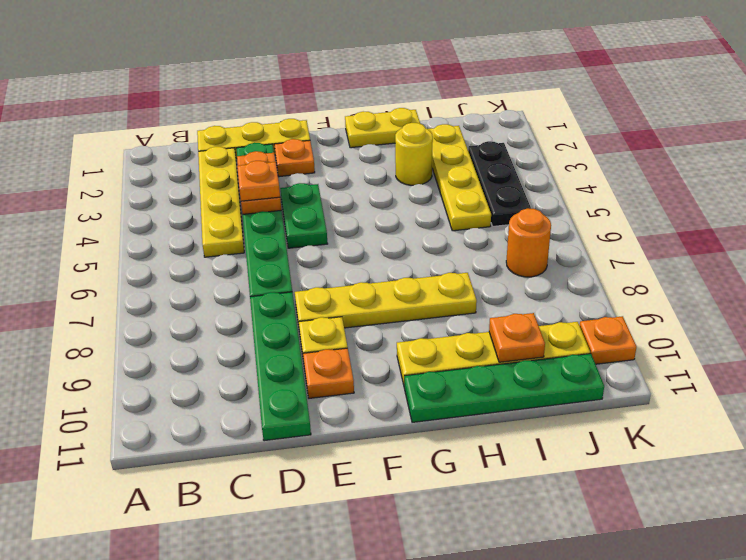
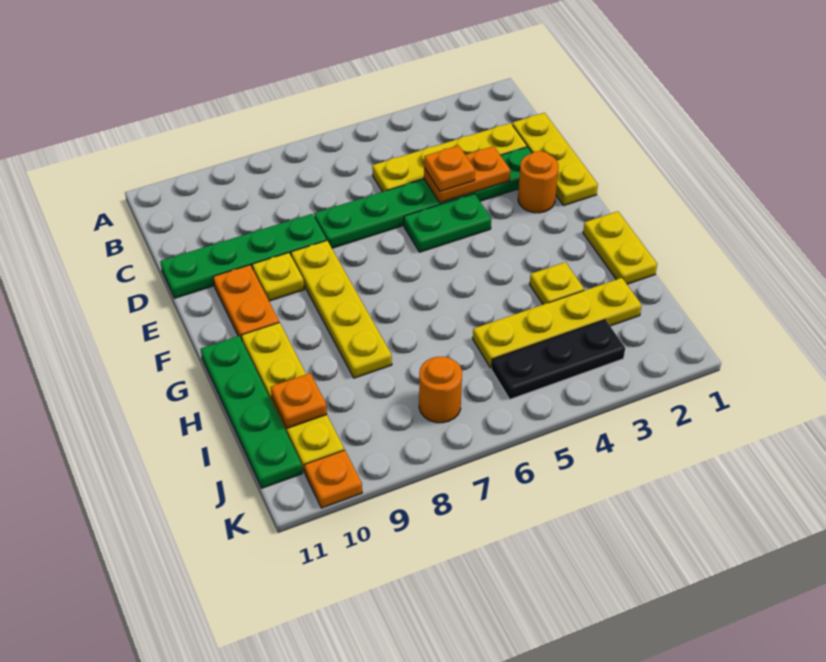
orange plate E2 level 1 -> orange round brick E2 level 1
orange plate E10 level 1 -> orange plate E10:F10 level 1
yellow round brick H3 level 1 -> yellow plate H3 level 1

